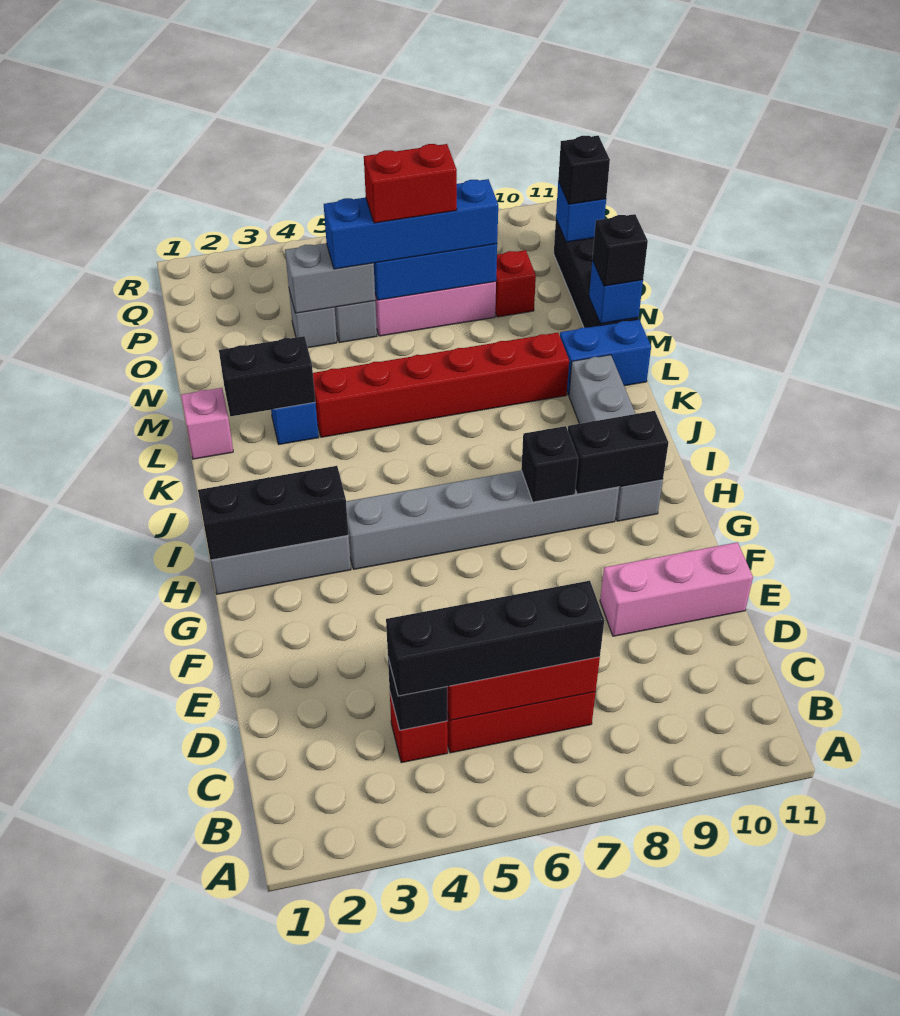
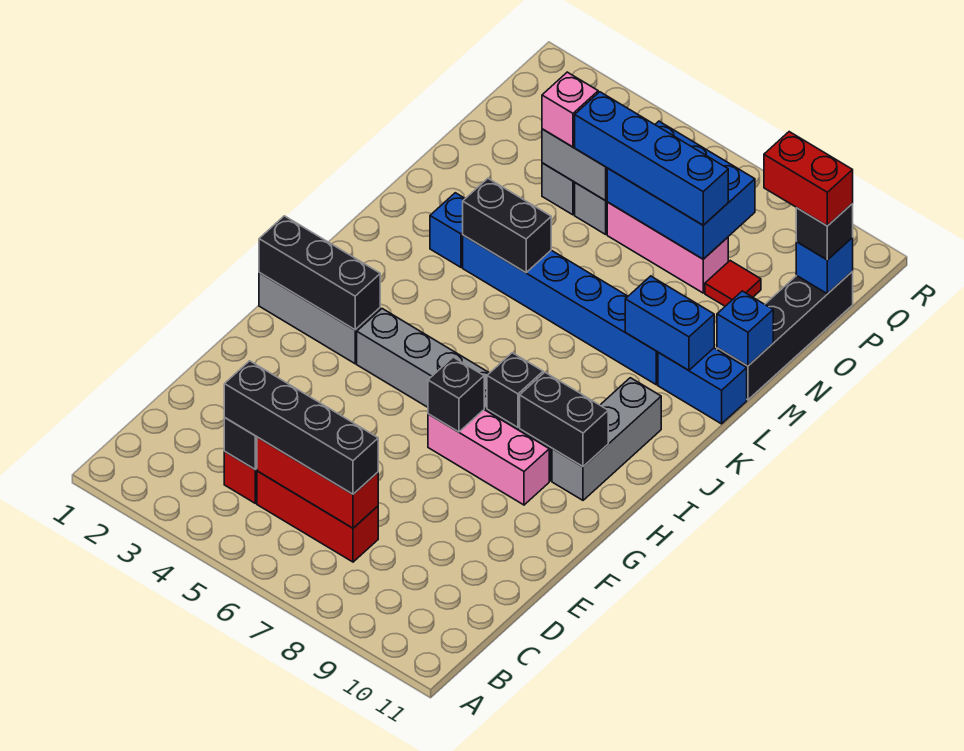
pink brick E9:E11 level 1 -> pink brick G7:G9 level 1
grey brick H10:K10 level 1 -> grey brick H10:J10 level 1
pink brick L1 level 1 -> pink brick O4 level 3
black brick L2:L3 level 2 -> black brick L4:L5 level 2
red brick L4:L9 level 1 -> blue brick L4:L9 level 1
none -> blue brick L9:L10 level 2
black brick M11 level 3 -> black brick G7 level 2
red brick O6:O7 level 4 -> red brick P10:P11 level 4
red brick O9 level 1 -> red tile O9 level 1

